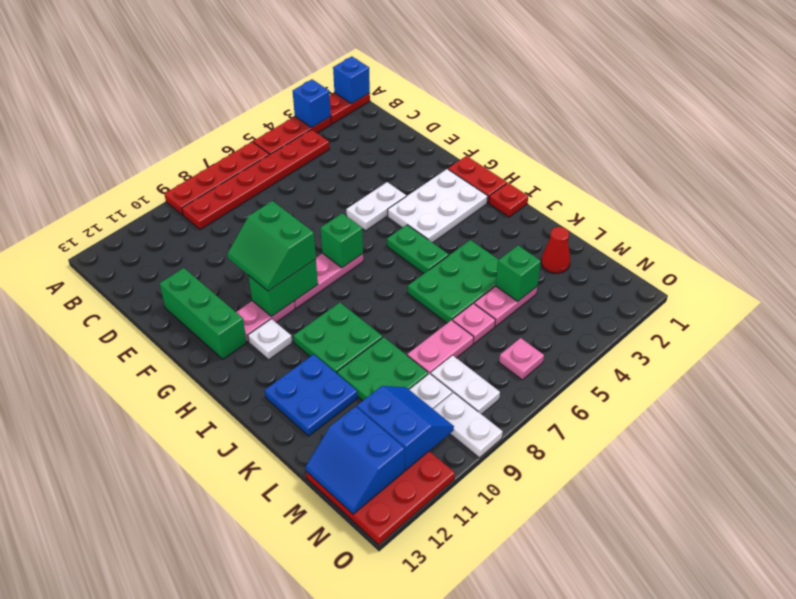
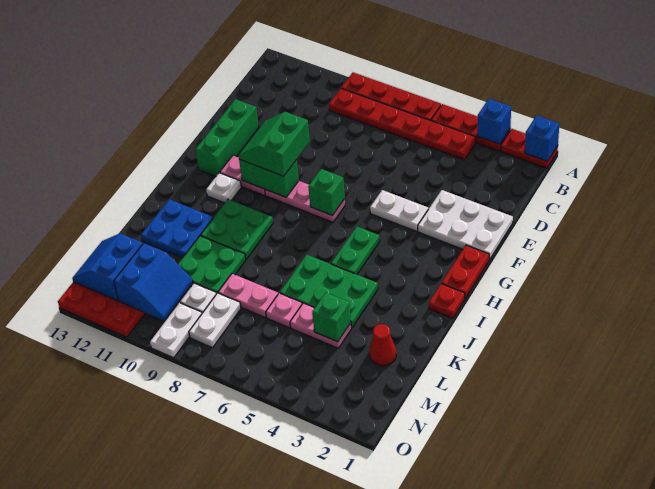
white plate G2:H4 level 1 -> white plate E1:F3 level 1
pink plate N6 level 1 -> none

